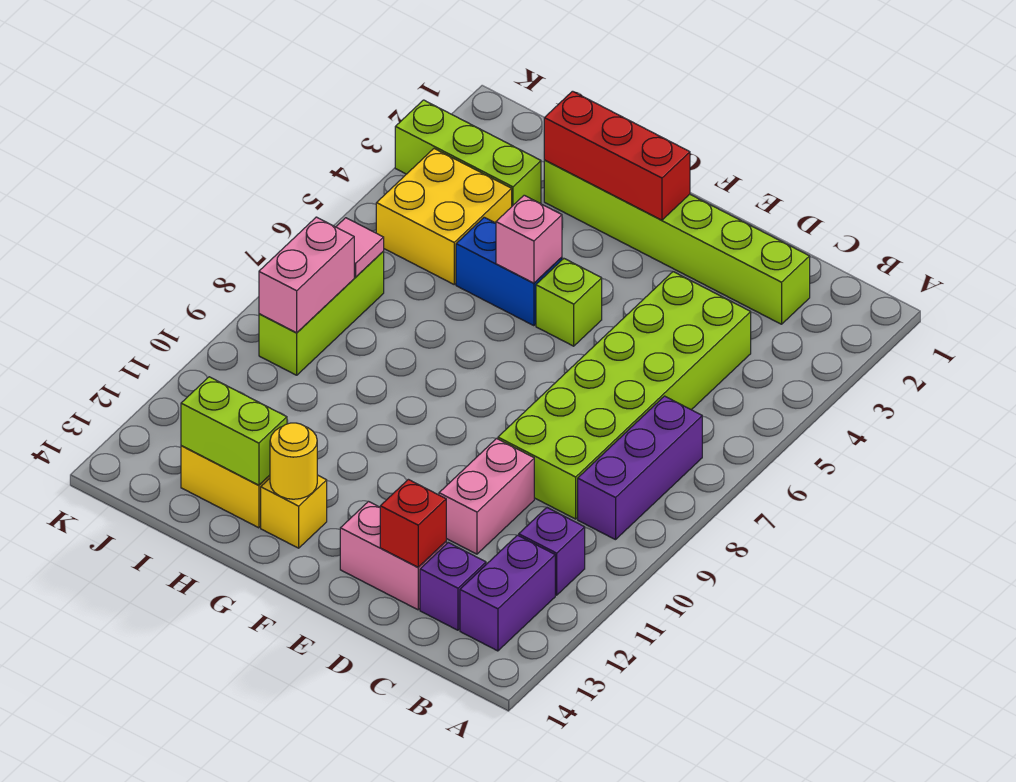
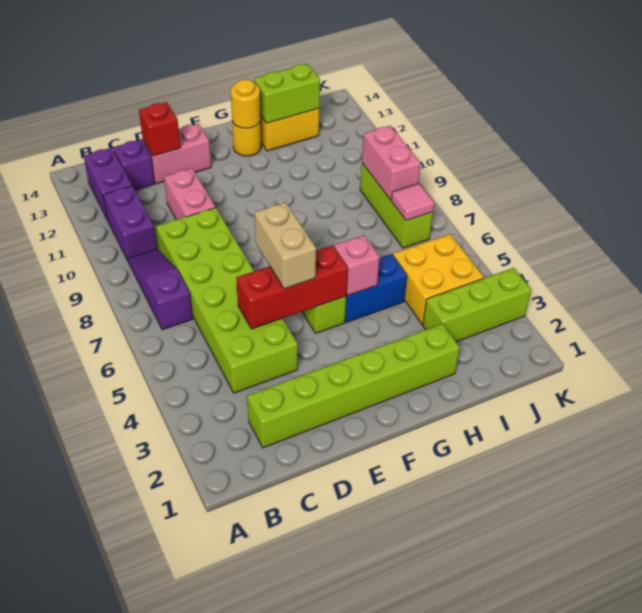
purple brick B7:B9 level 1 -> purple slope B7:B9 level 1 top 7
purple brick B11 level 1 -> purple brick B10:B11 level 1
none -> tan brick E5:E6 level 3
red brick F2:H2 level 2 -> red brick D5:F5 level 2
yellow brick G13 level 1 -> yellow round brick G13 level 1

